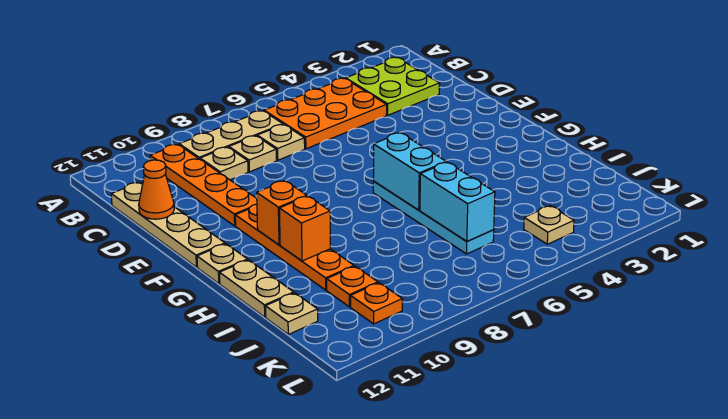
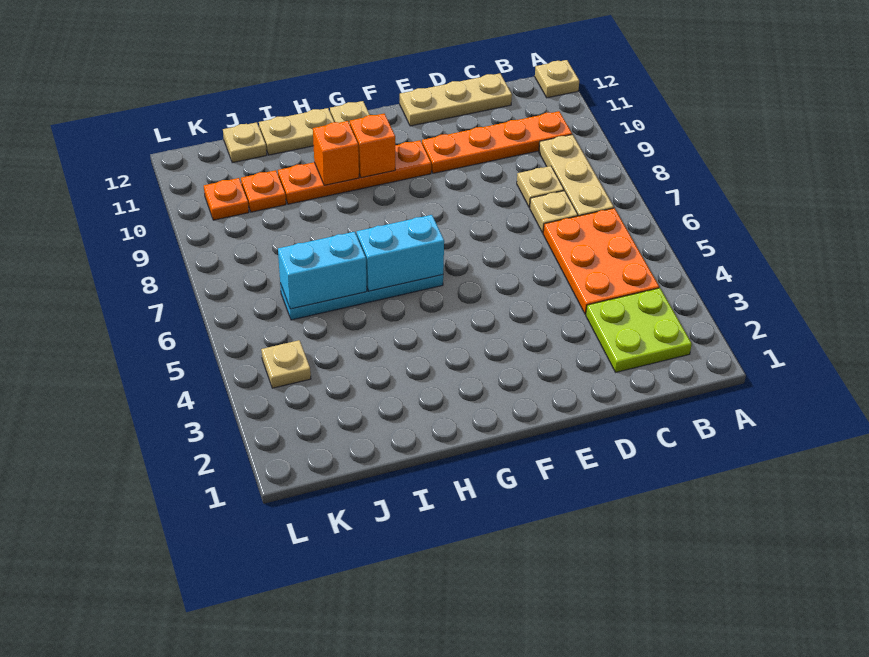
tan plate C9 level 1 -> tan plate A12 level 1
tan plate C12:F12 level 1 -> tan plate C12:E12 level 1
orange cone D12 level 2 -> none

